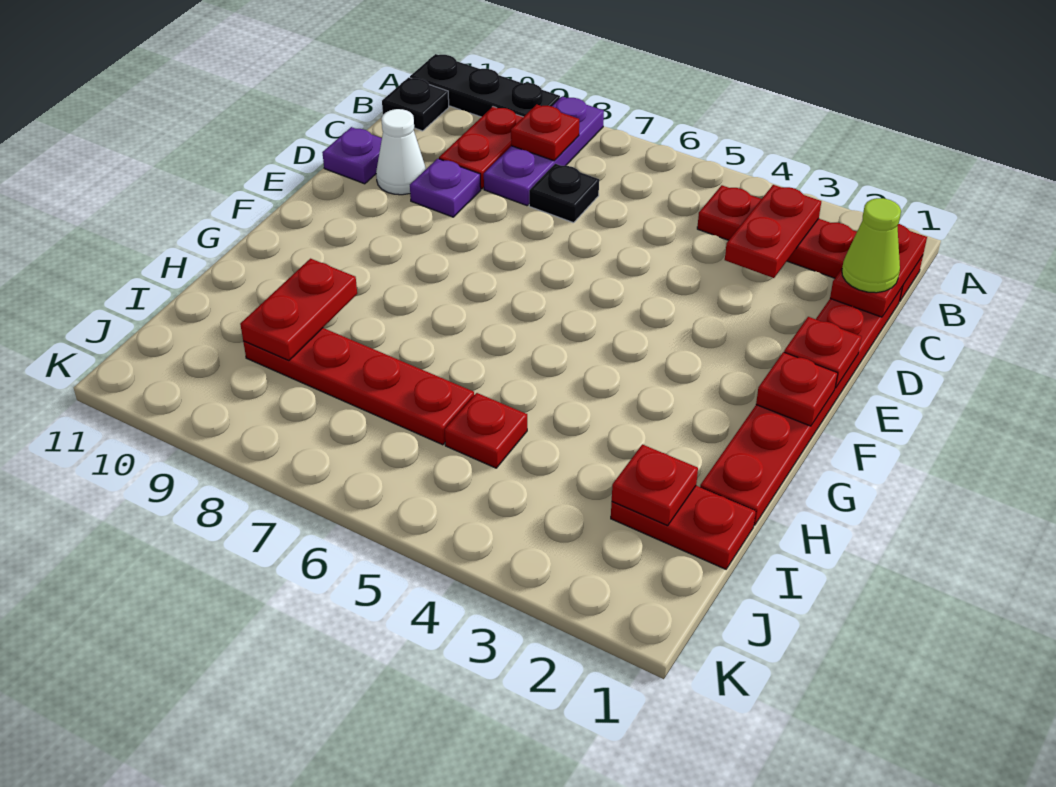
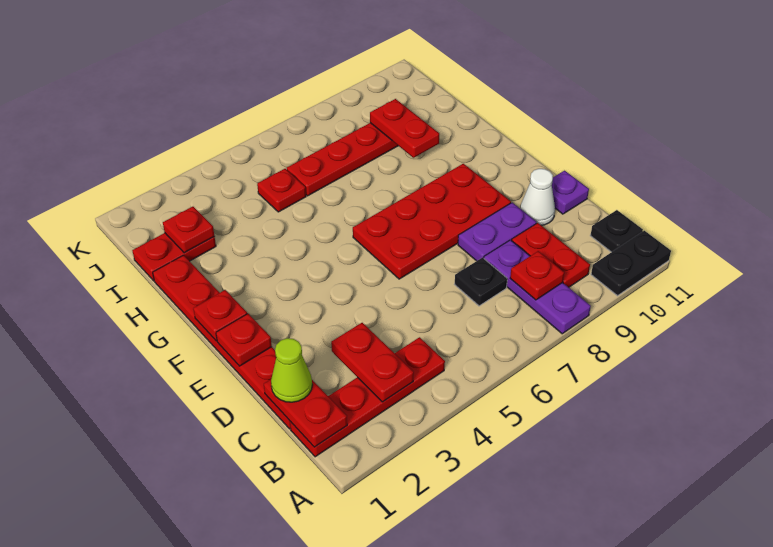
black plate A9:A11 level 1 -> black plate A10:A11 level 1
purple plate D9 level 1 -> purple plate D8:D9 level 1
none -> red plate E6:F9 level 1

